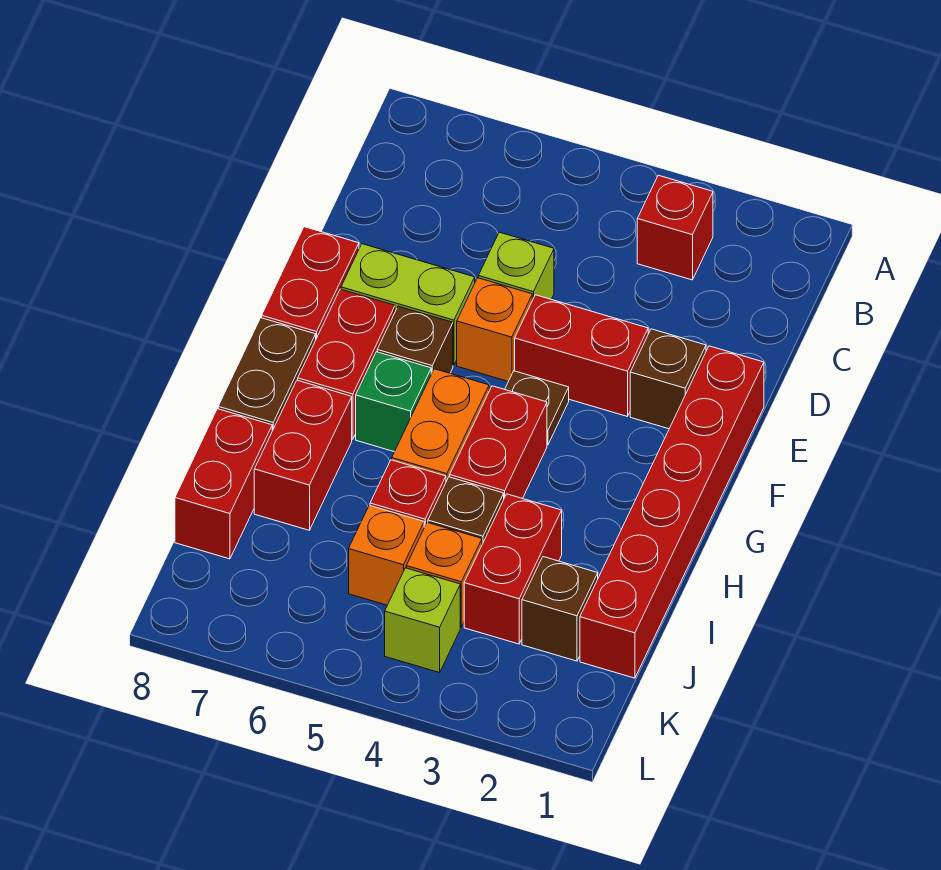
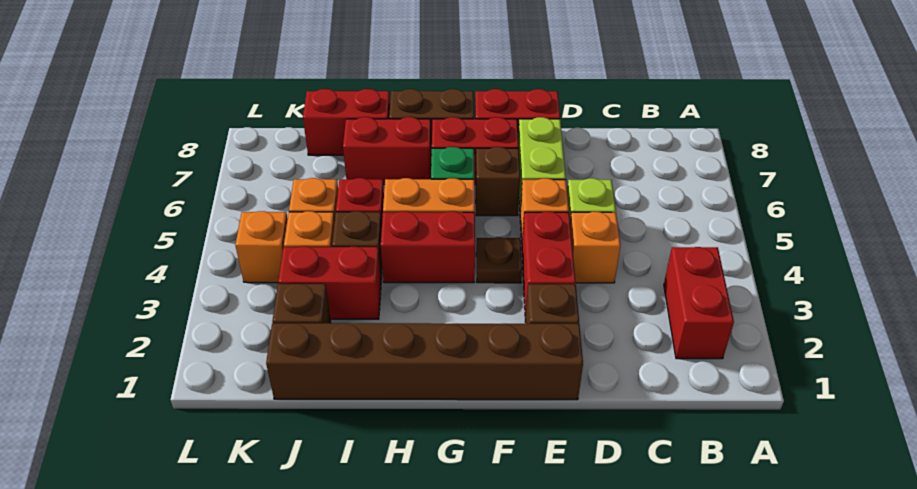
red brick B3 level 1 -> red brick B2:B3 level 1
none -> orange brick D4 level 1
red brick E1:J1 level 1 -> brown brick E1:J1 level 1
lime brick K4 level 1 -> orange brick K4 level 1

